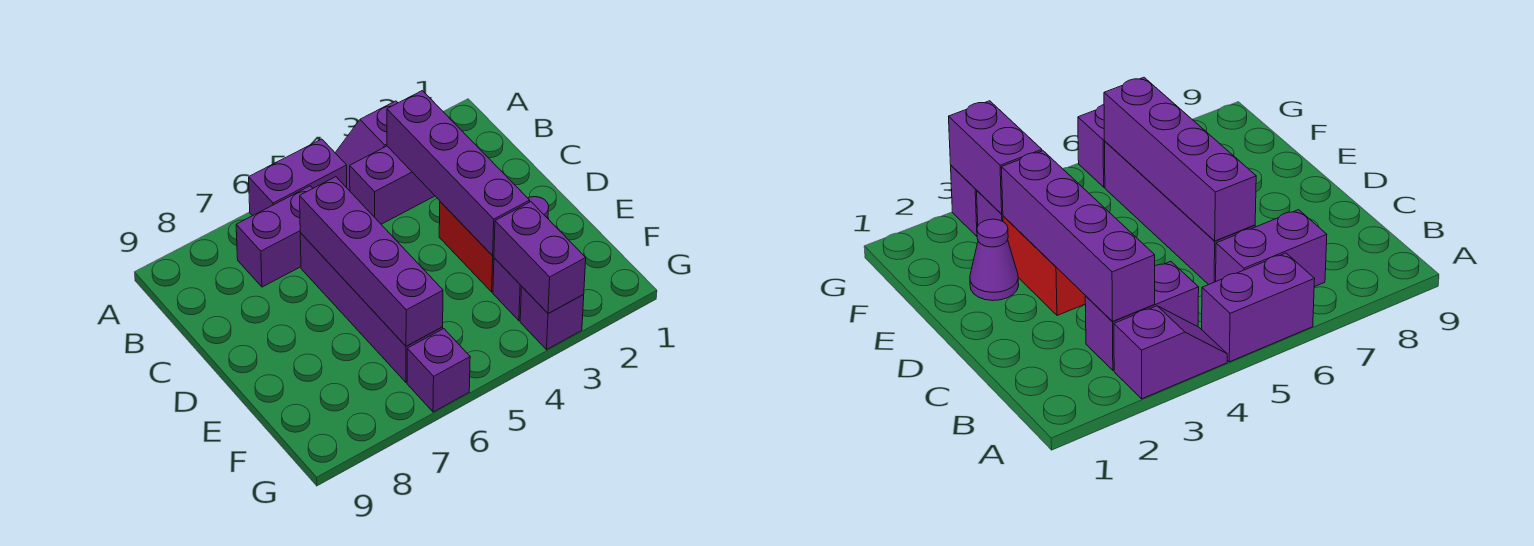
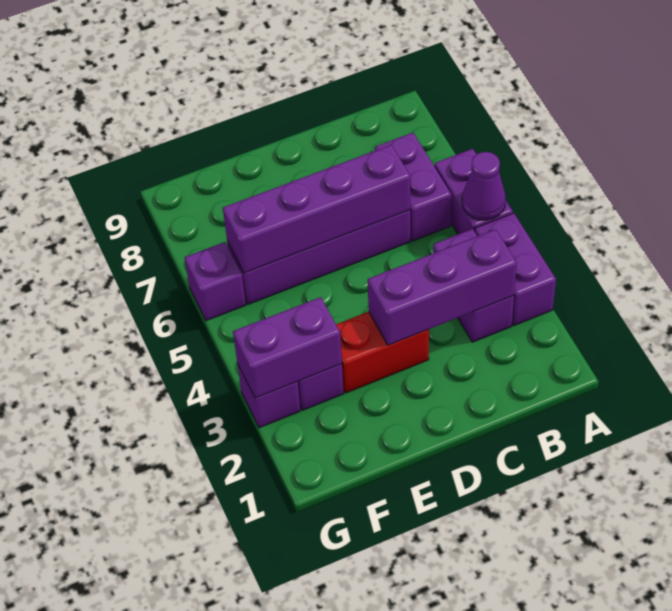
purple slope A3:A4 level 1 top 3 -> purple brick A3:A4 level 1
purple brick B3:E3 level 2 -> purple brick B3:D3 level 2
purple cone E2 level 1 -> purple cone A5 level 2

